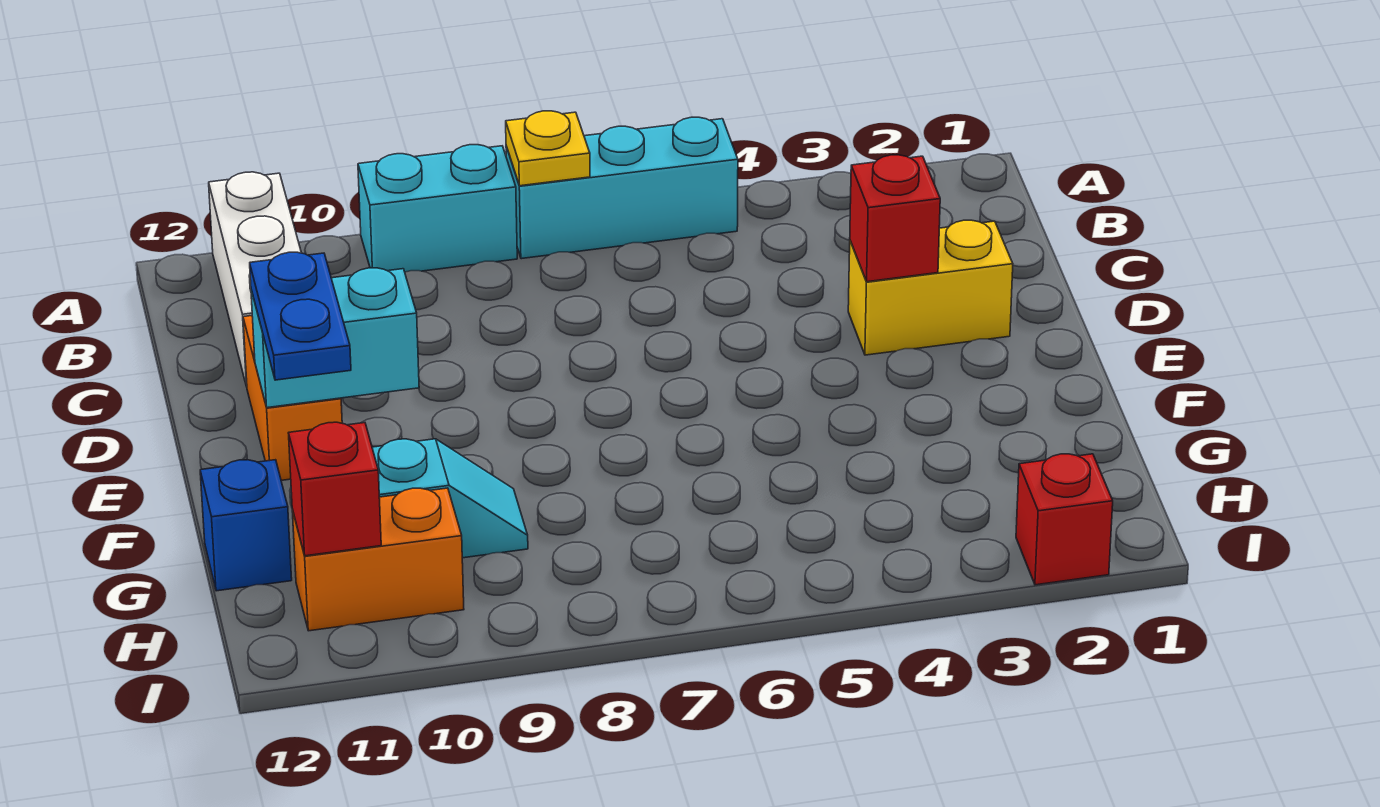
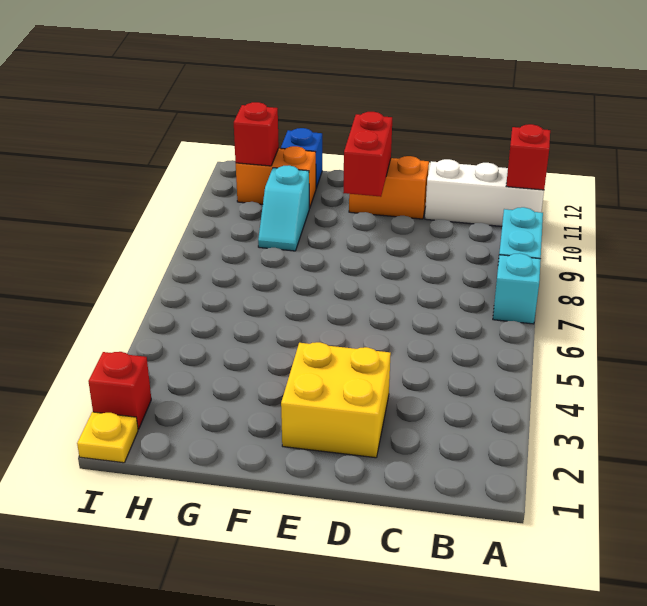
cyan brick A5:A7 level 1 -> cyan brick A7 level 1
yellow plate A7 level 2 -> yellow plate I1 level 1
yellow brick D2:D3 level 1 -> yellow brick D2:E3 level 1
red brick D3 level 2 -> red brick A11 level 2
cyan brick E10:E11 level 2 -> red brick E10:E11 level 2
blue plate E11:F11 level 3 -> none
orange brick H10:H11 level 1 -> orange brick G11:H11 level 1

